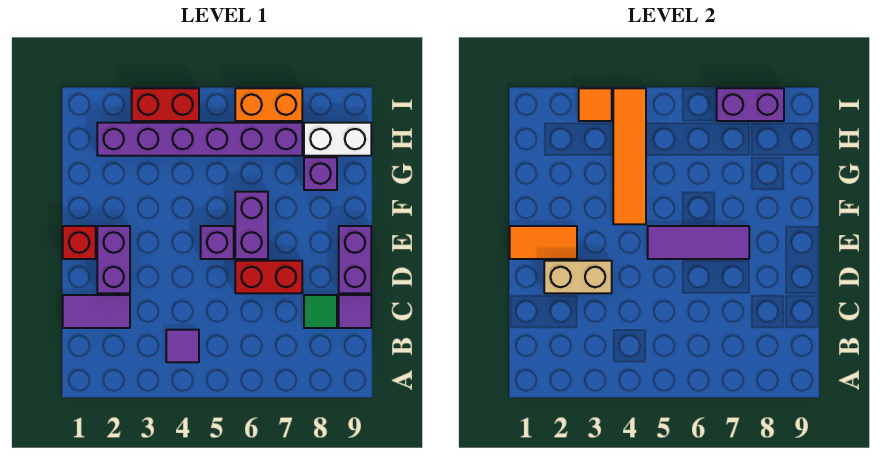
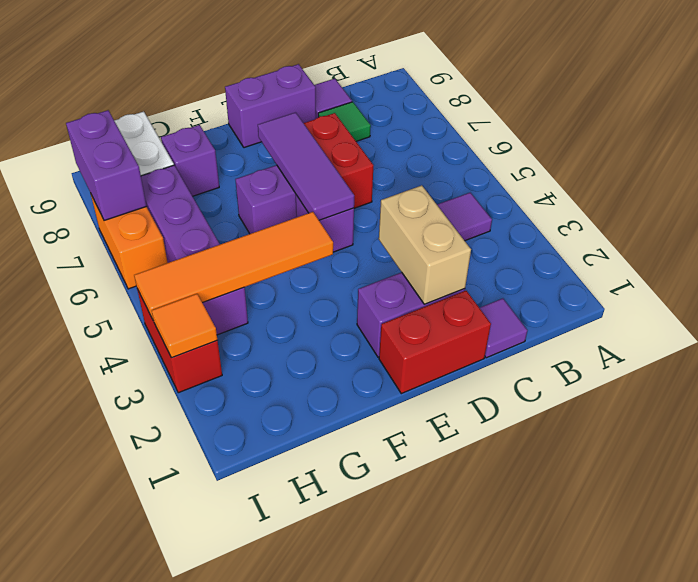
purple tile C1:C2 level 1 -> purple tile C1 level 1
red brick E1 level 1 -> red brick D1:E1 level 1
orange tile E1:E2 level 2 -> none
purple brick H2:H7 level 1 -> purple brick H4:H7 level 1

